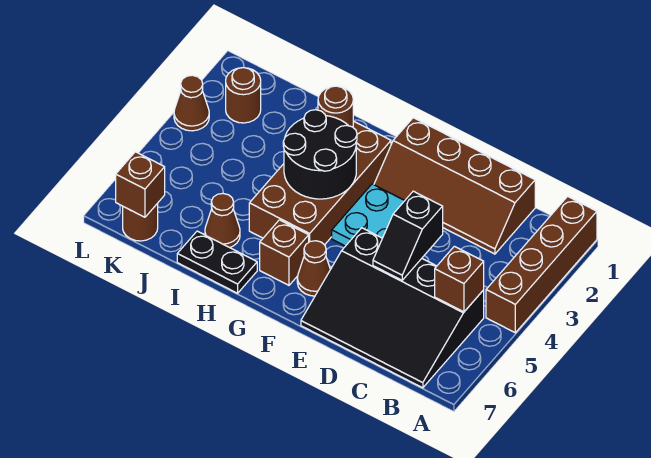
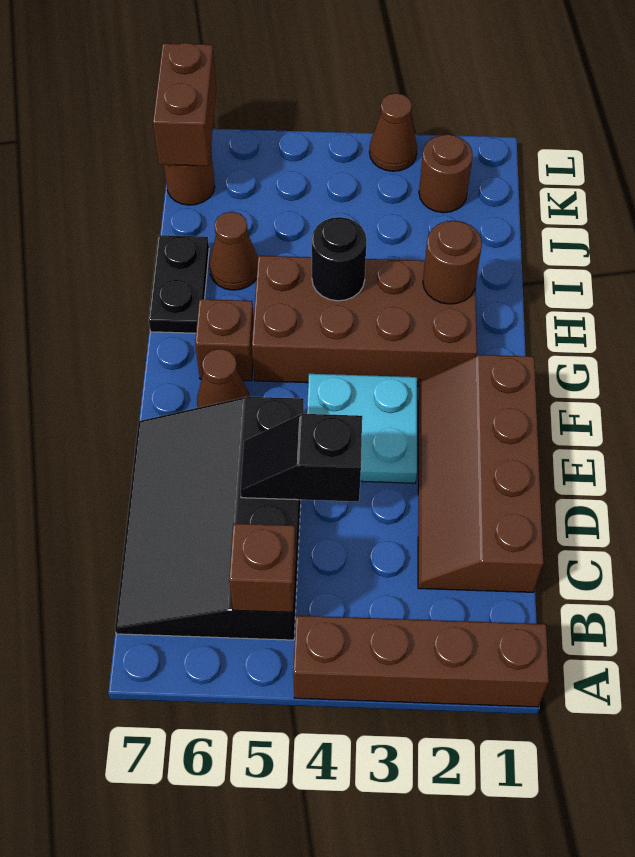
black round brick G3:H4 level 2 -> black round brick H4 level 2
brown brick K7 level 2 -> brown brick K7:L7 level 2

